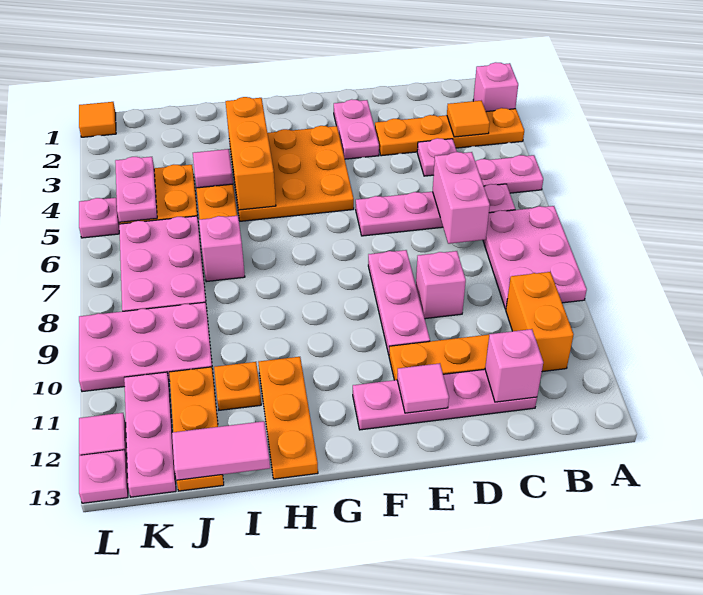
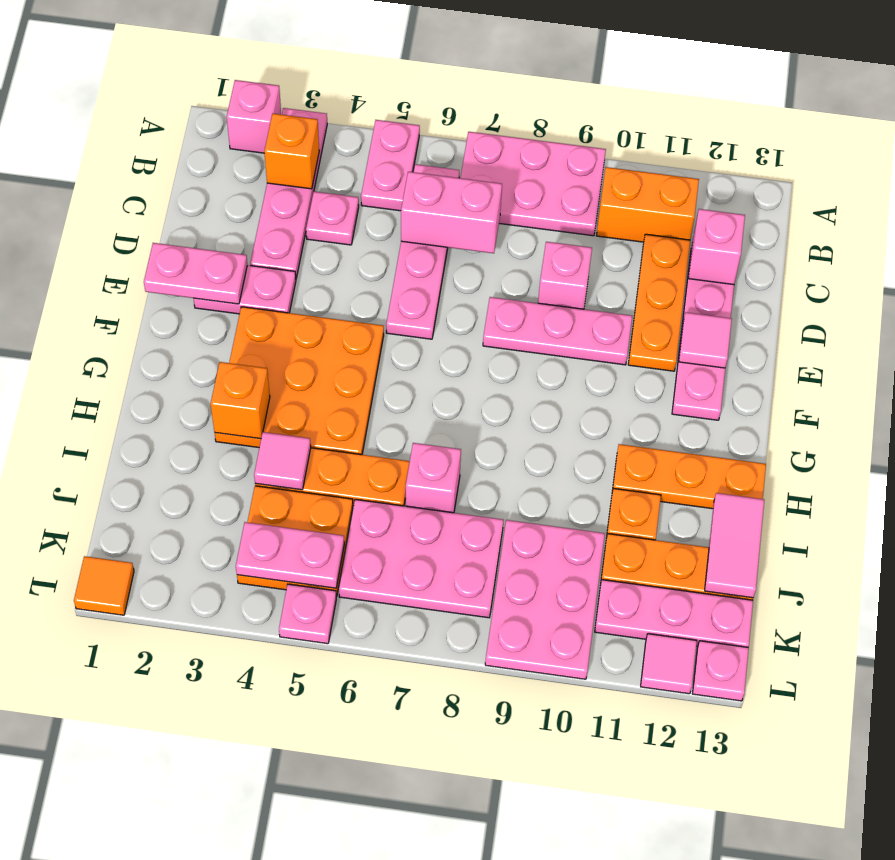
orange plate A3:D3 level 1 -> pink plate A3:D3 level 1
orange tile B3 level 2 -> orange brick B3 level 2
none -> pink plate E1:E2 level 2
orange brick H3:H5 level 2 -> orange brick H3 level 2

